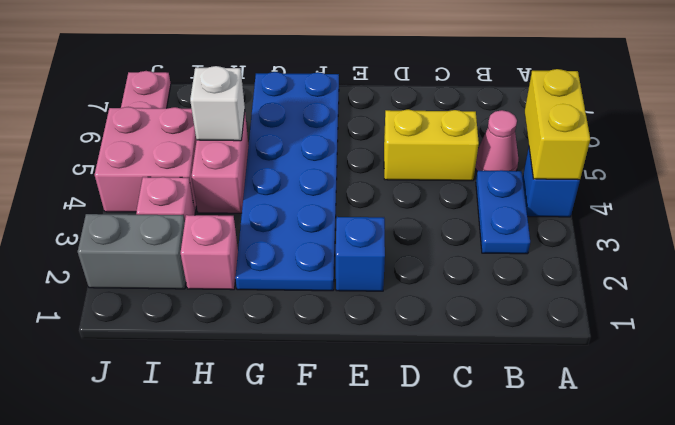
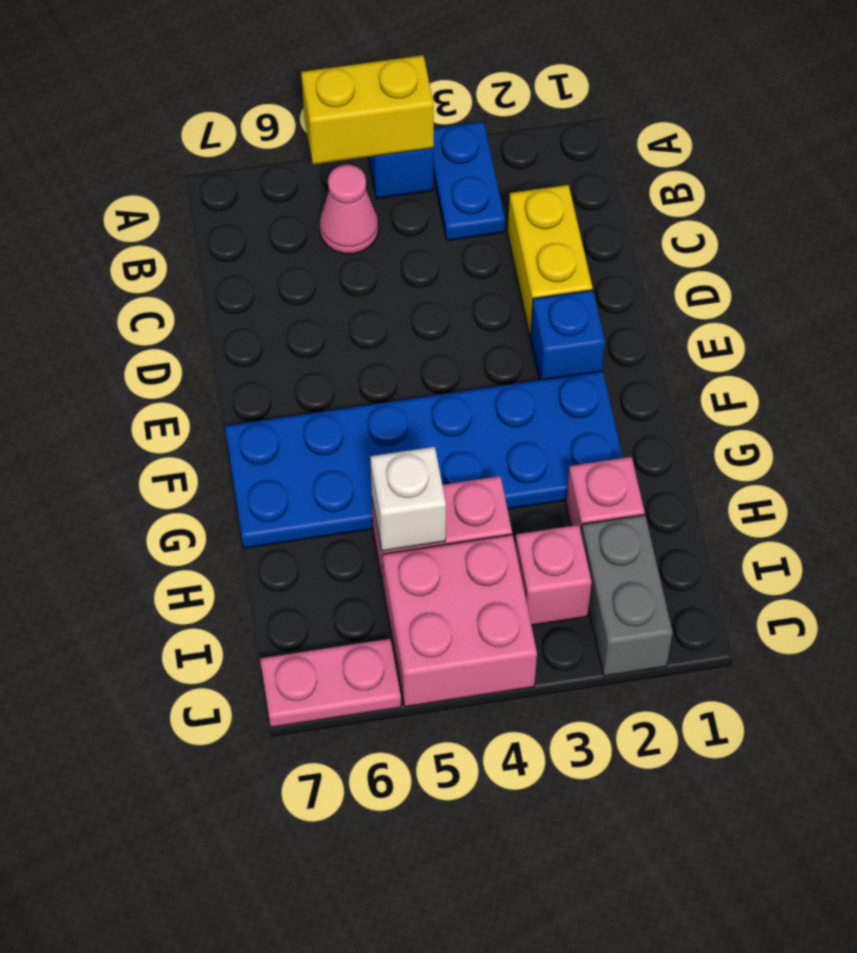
blue plate B3:B4 level 1 -> blue plate A3:B3 level 1
yellow brick C5:D5 level 1 -> yellow brick C2:D2 level 1

